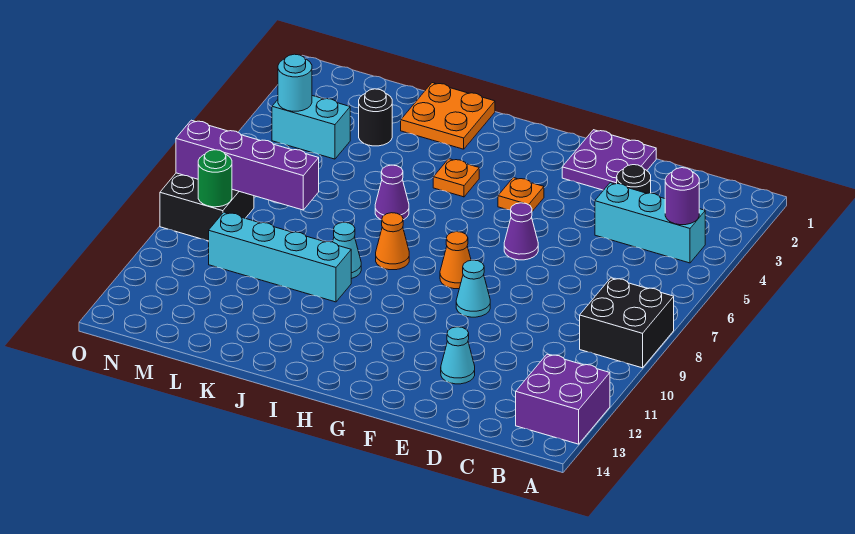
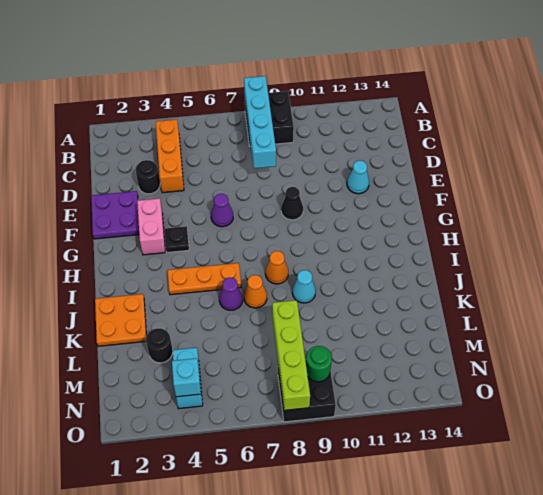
purple brick A12:B13 level 1 -> none
cyan brick B4:D4 level 1 -> orange brick B4:D4 level 1
purple round brick B4 level 2 -> none
none -> pink brick F3:G3 level 1
cyan cone F9 level 1 -> black cone F9 level 1
orange plate G4 level 1 -> black plate G4 level 1
orange cone G8 level 1 -> orange cone J7 level 1
orange plate I4 level 1 -> orange plate I4:I6 level 1
cyan brick J10:M10 level 1 -> cyan brick A8:D8 level 2
purple brick L8:O8 level 2 -> lime brick L8:O8 level 2
cyan round brick N4 level 2 -> cyan brick N4 level 2

